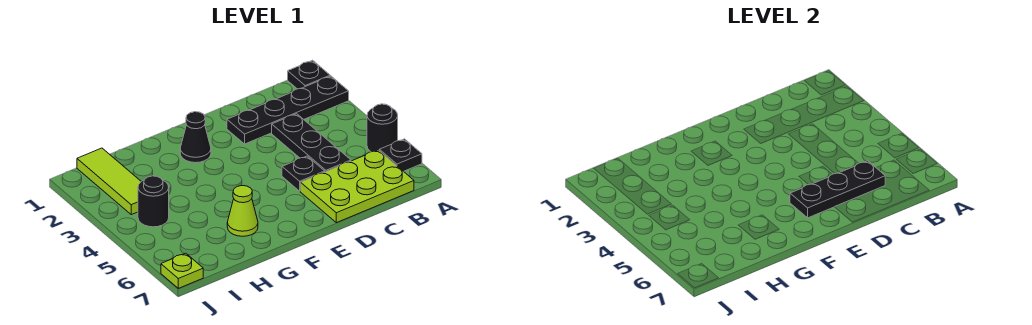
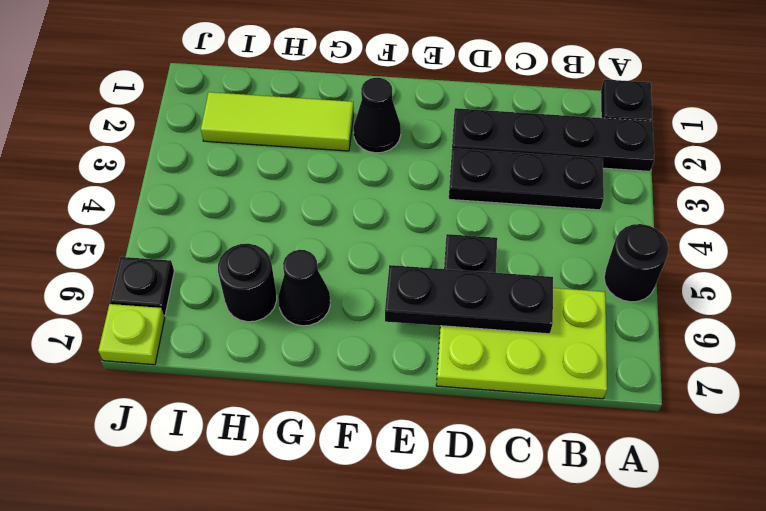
black plate A6 level 1 -> black plate J6 level 1
black plate C3:C5 level 1 -> black plate B3:D3 level 1
lime cone G6 level 1 -> black cone G6 level 1
lime tile I1:I3 level 1 -> lime tile G2:I2 level 1
black round brick I4 level 1 -> black round brick H6 level 1

